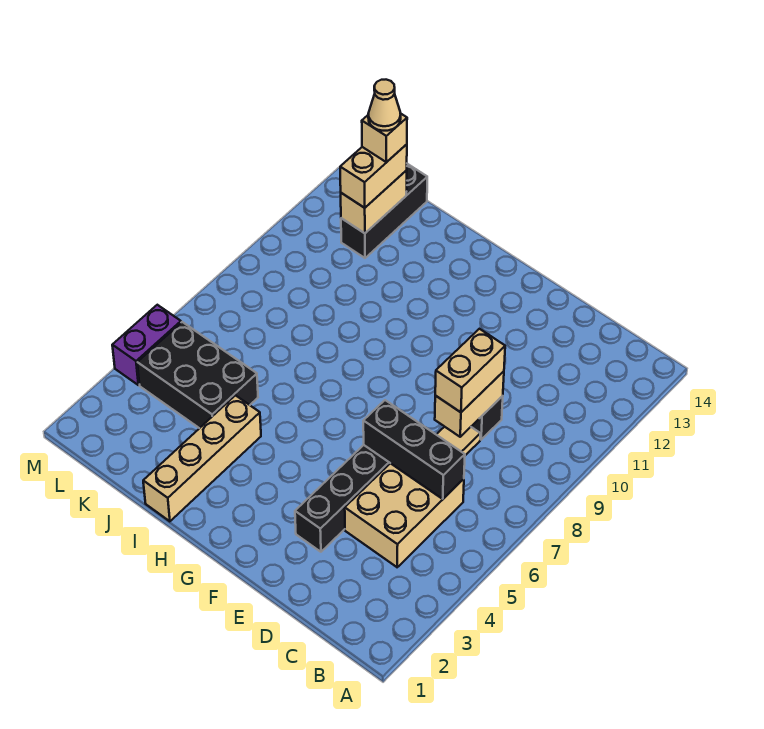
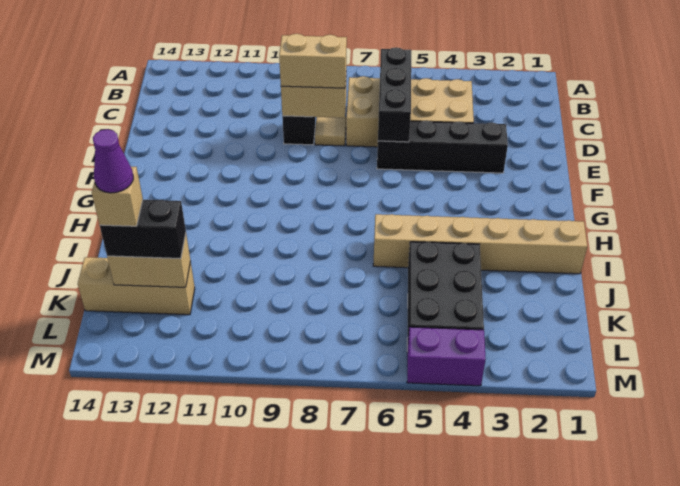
tan brick C4:D6 level 1 -> tan brick C4:D7 level 1
tan brick I1:I4 level 1 -> tan brick I1:I6 level 1
black brick K12:K14 level 1 -> tan brick K12:K14 level 1
tan brick K12:K13 level 3 -> black brick K12:K13 level 3
tan cone K13 level 5 -> purple cone K13 level 5

